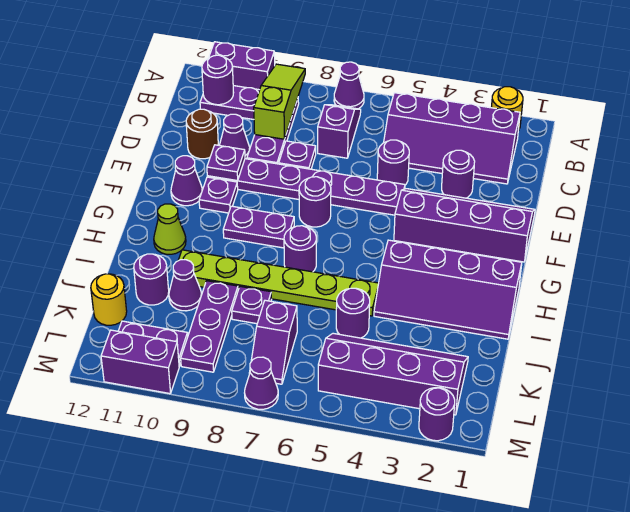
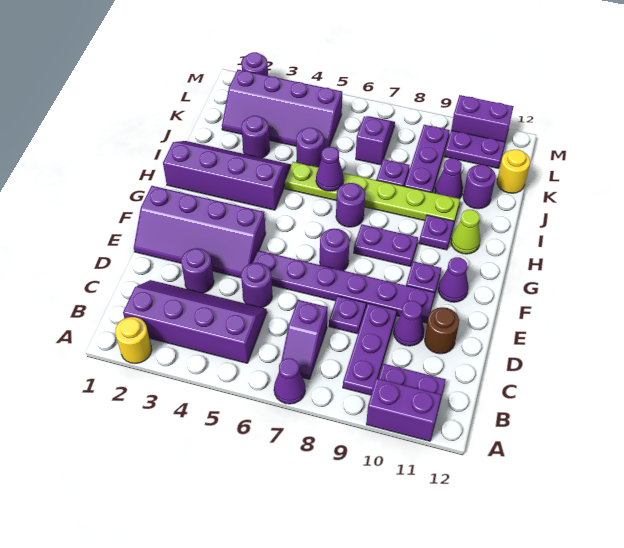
lime slope A9:C9 level 2 top C -> none
purple round brick B11 level 2 -> purple round brick J3 level 1
purple plate E10 level 2 -> purple plate H10 level 1
purple cone M7 level 1 -> purple cone I6 level 2

